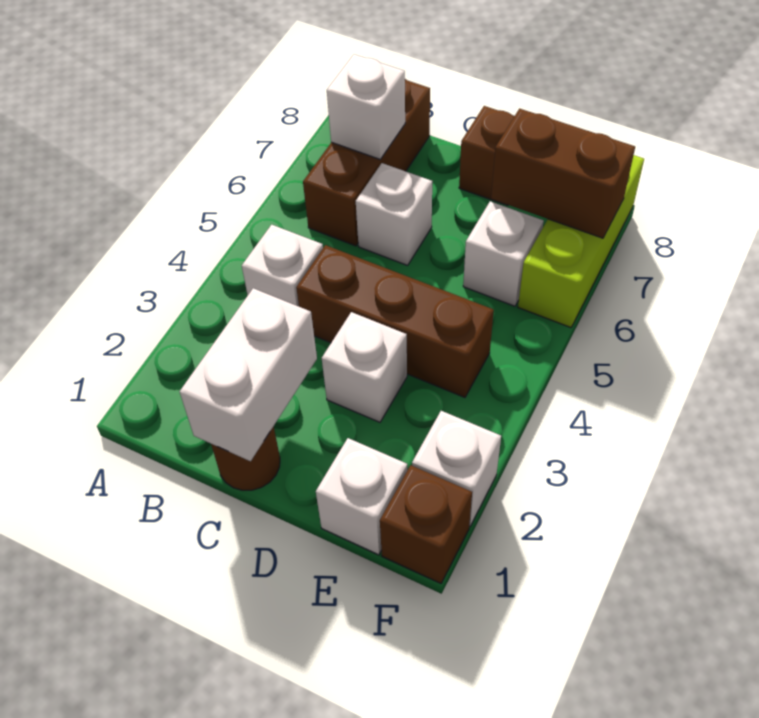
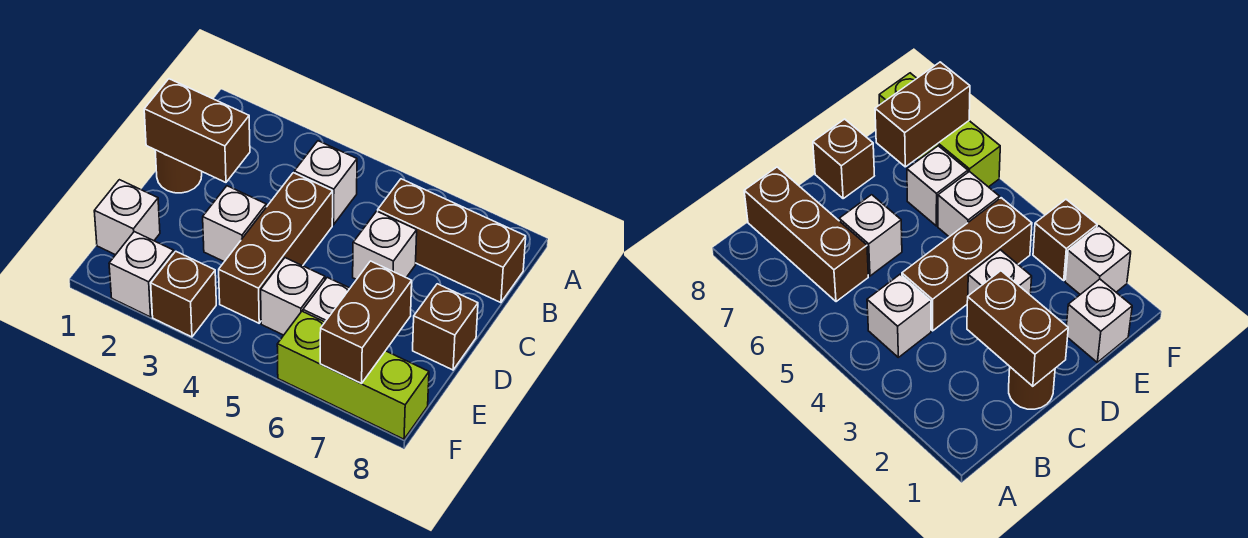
white brick B7 level 2 -> white brick E5 level 1
white brick C1:C2 level 2 -> brown brick C1:C2 level 2
brown brick F1 level 1 -> brown brick F3 level 1

